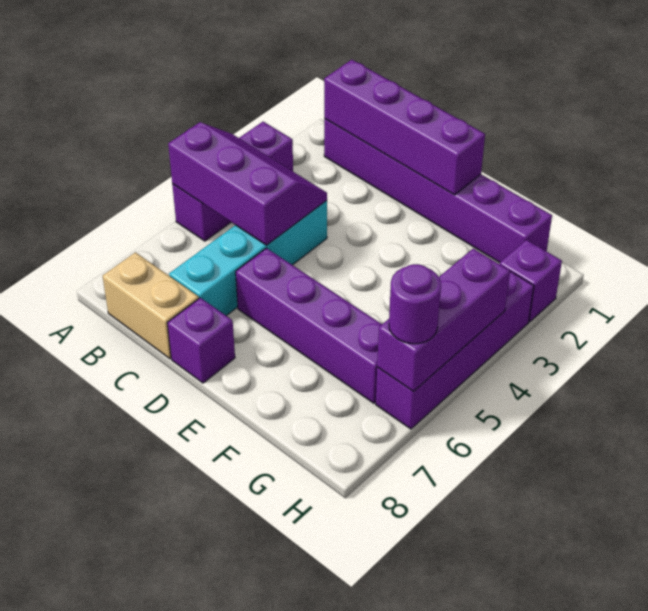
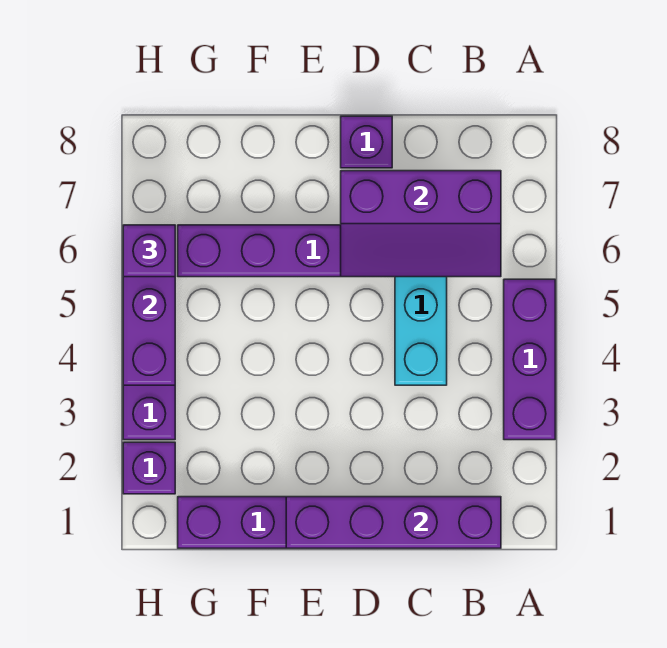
purple slope A4:C5 level 2 top 5 -> purple slope B6:D7 level 2 top 7
tan brick B8:C8 level 1 -> none
purple round brick H6 level 3 -> purple brick H6 level 3

